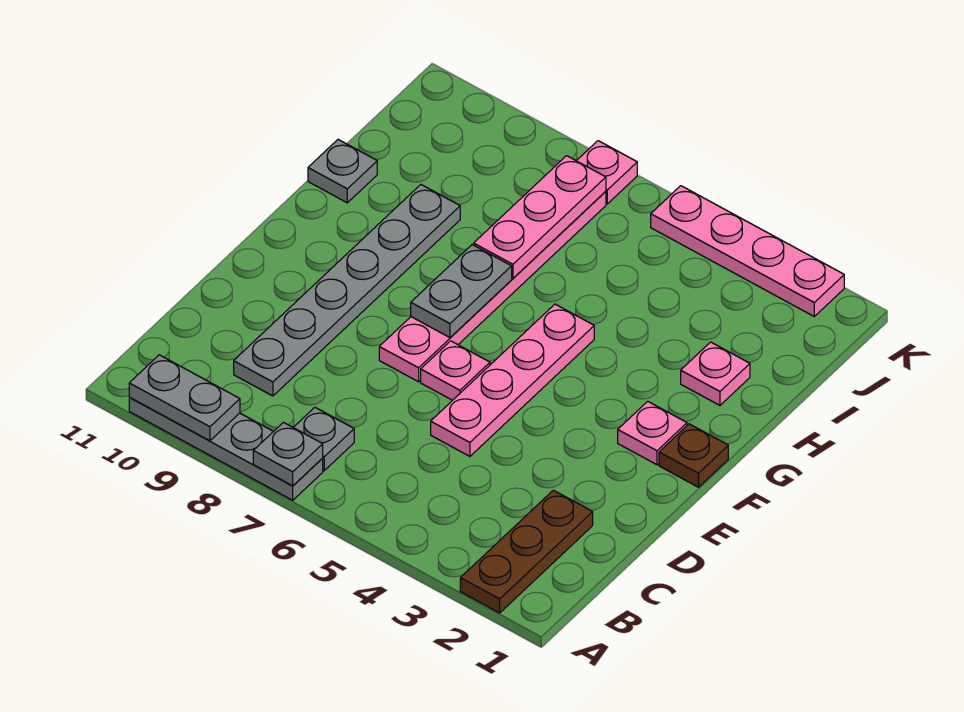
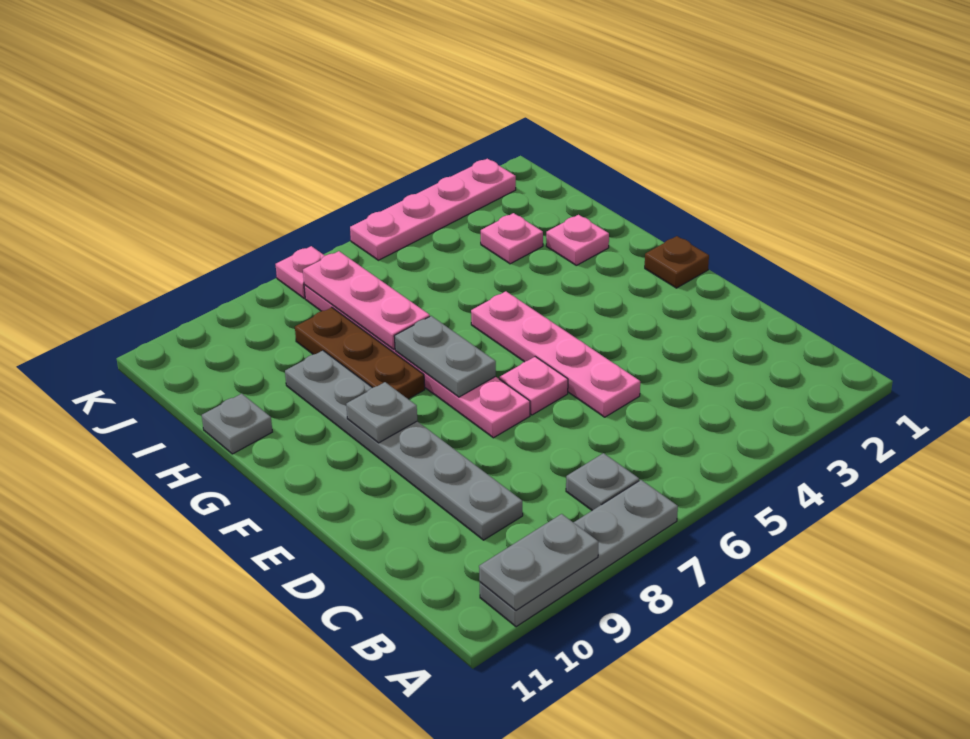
brown plate A2:C2 level 1 -> brown plate G8:I8 level 1
grey plate A7 level 2 -> grey plate F9 level 2
pink plate F2 level 1 -> pink plate I3 level 1

